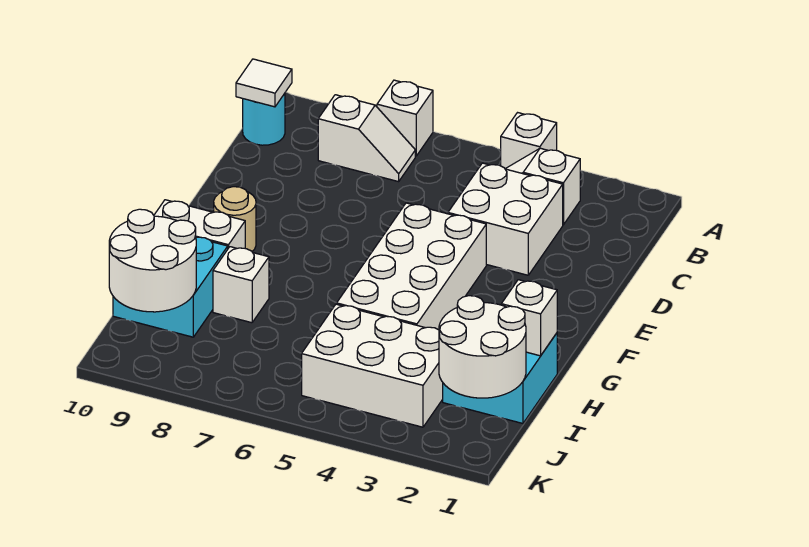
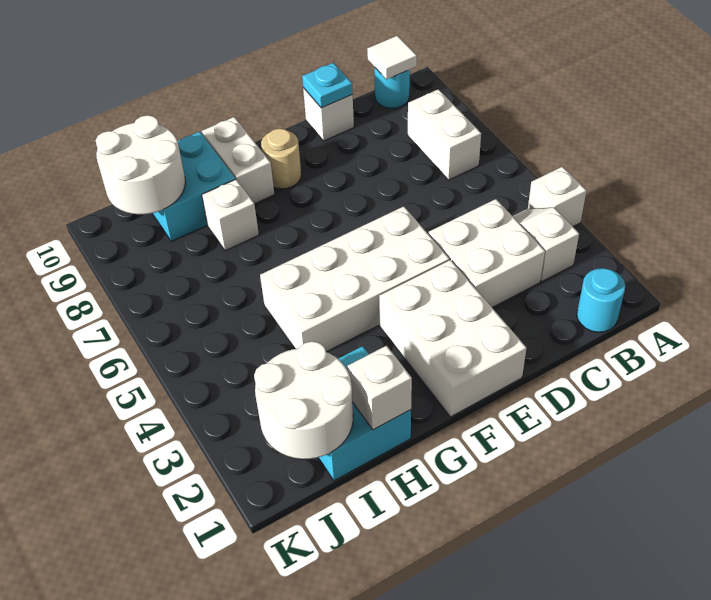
white brick A7 level 1 -> white brick D10 level 1
none -> cyan round brick B1 level 1
white slope B7:B8 level 1 top 8 -> white brick B7:B8 level 1
none -> cyan plate D10 level 2
white brick I3:J5 level 1 -> white brick E1:F3 level 1

